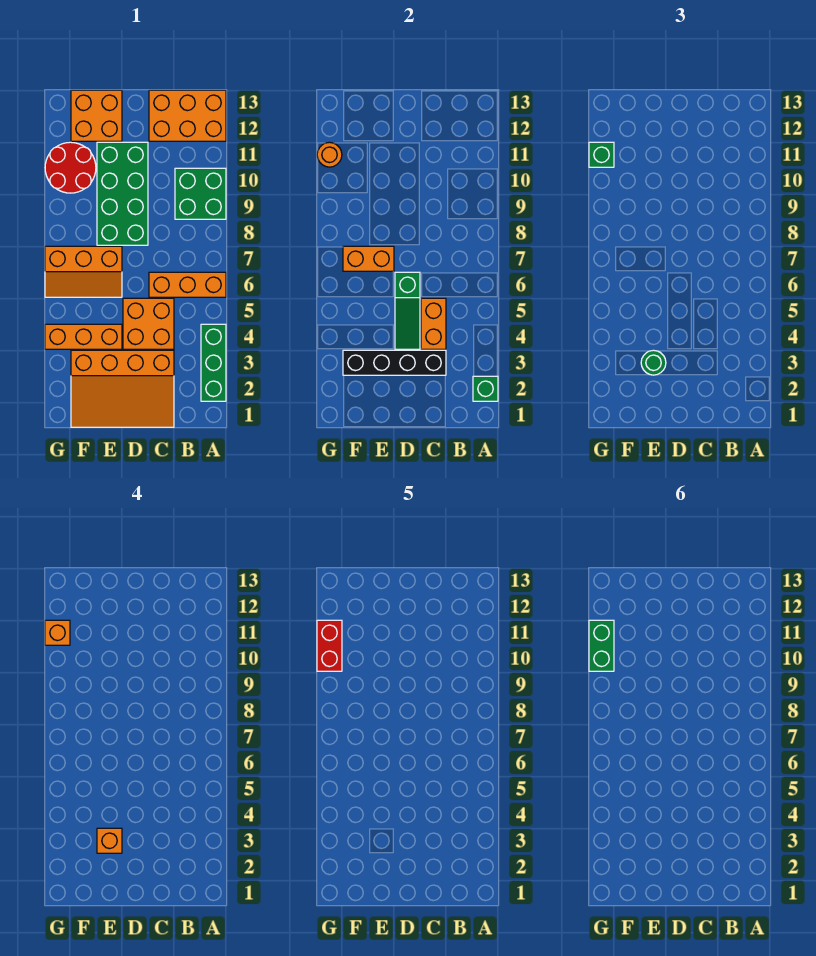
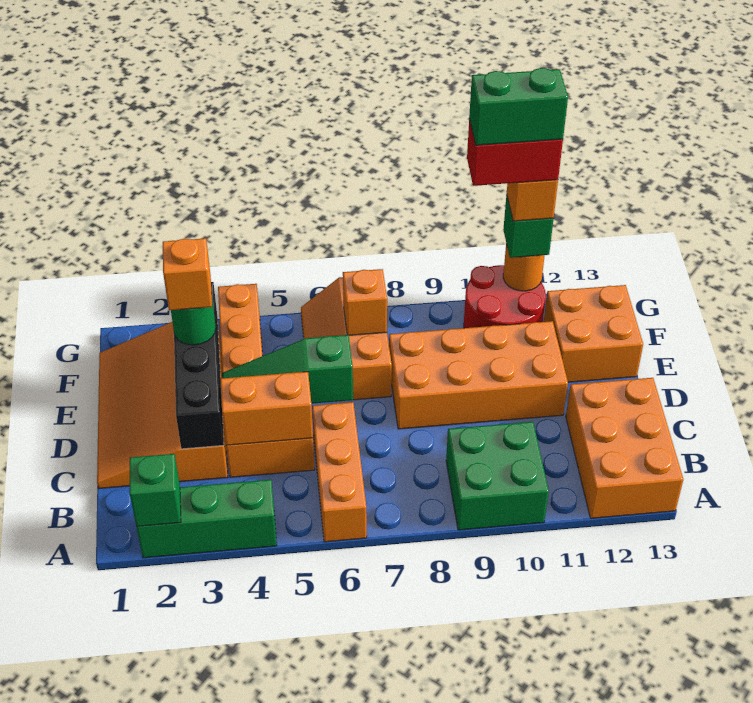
green brick D8:E11 level 1 -> orange brick D8:E11 level 1
orange brick E7:F7 level 2 -> orange brick F7 level 2

